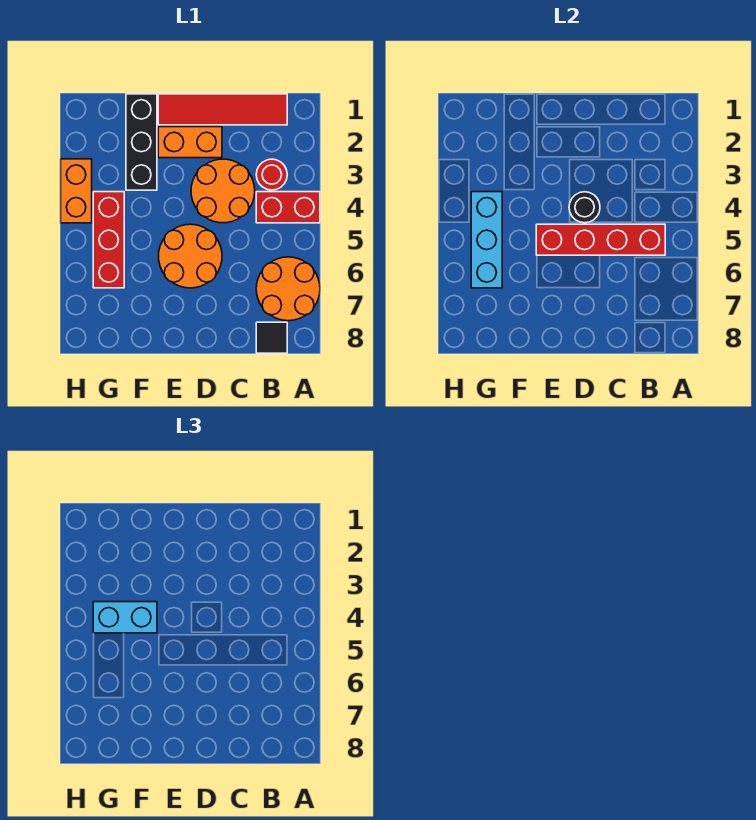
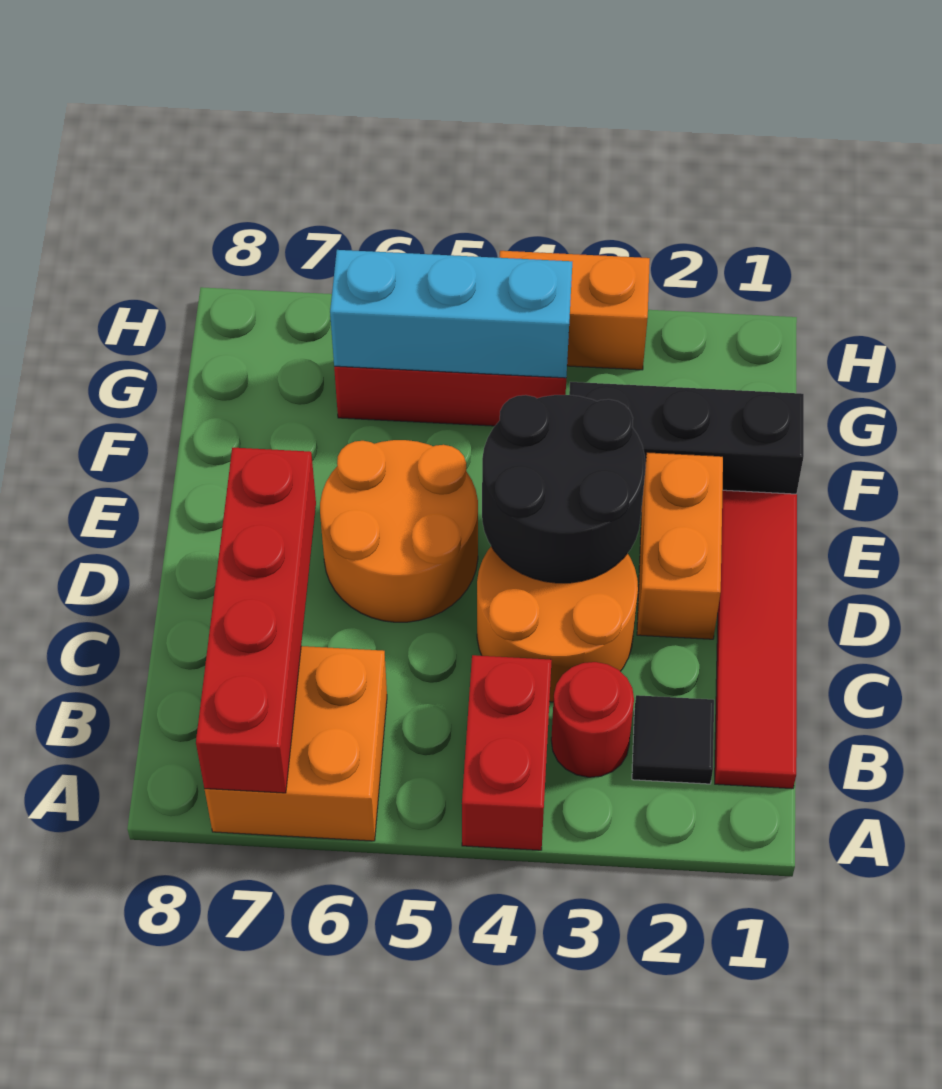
orange round brick A6:B7 level 1 -> orange brick A6:B7 level 1
red brick B5:E5 level 2 -> red brick A7:D7 level 2
black tile B8 level 1 -> black tile B2 level 1
black round brick D4 level 2 -> black round brick D3:E4 level 2
cyan brick F4:G4 level 3 -> none

